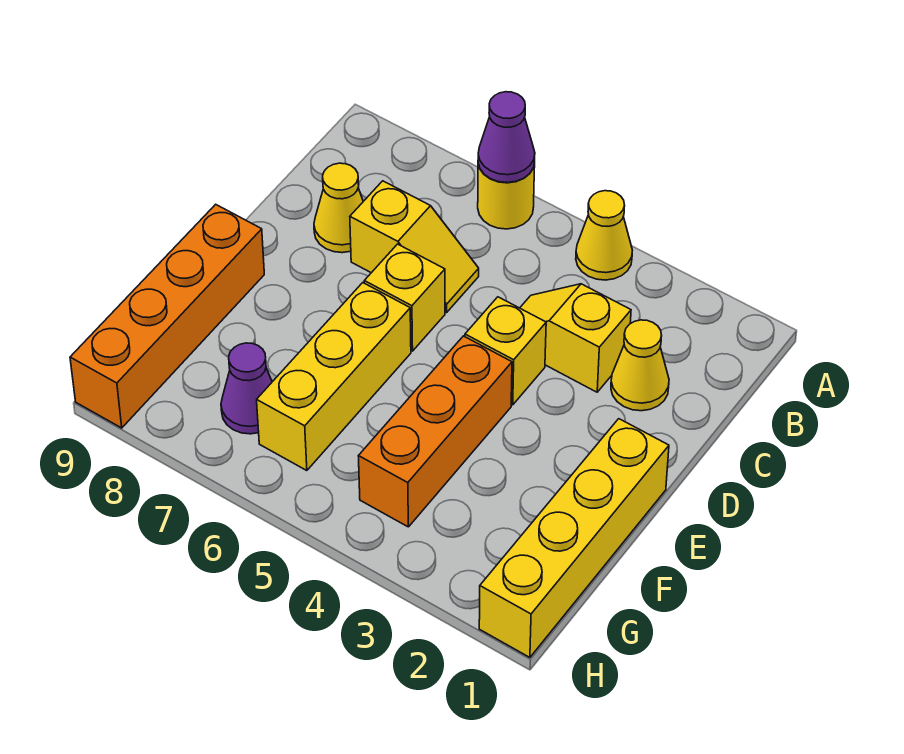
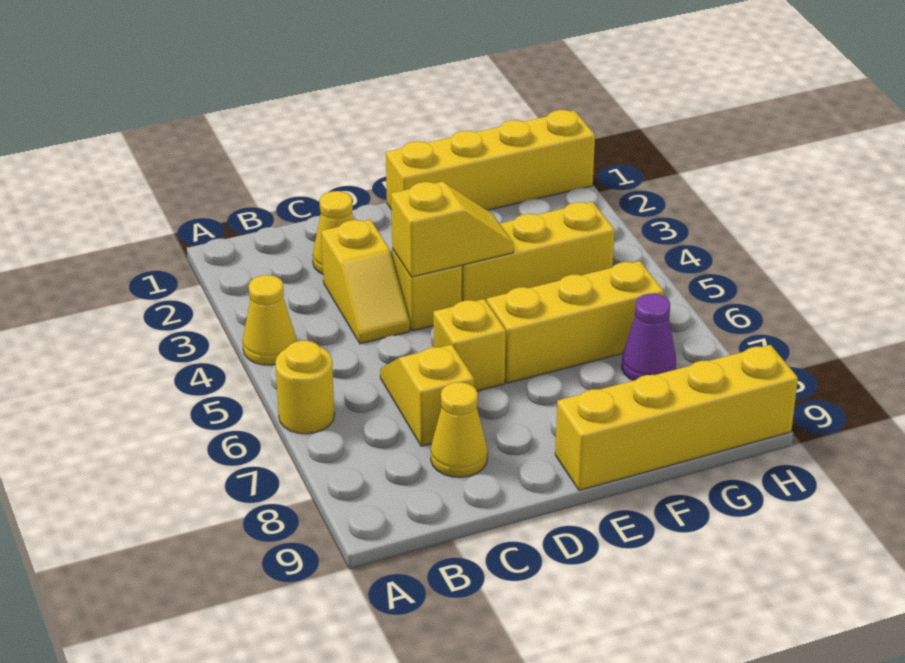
purple cone A6 level 2 -> none
none -> yellow slope D4:E4 level 2 top D
orange brick E4:G4 level 1 -> yellow brick E4:G4 level 1
orange brick E9:H9 level 1 -> yellow brick E9:H9 level 1

